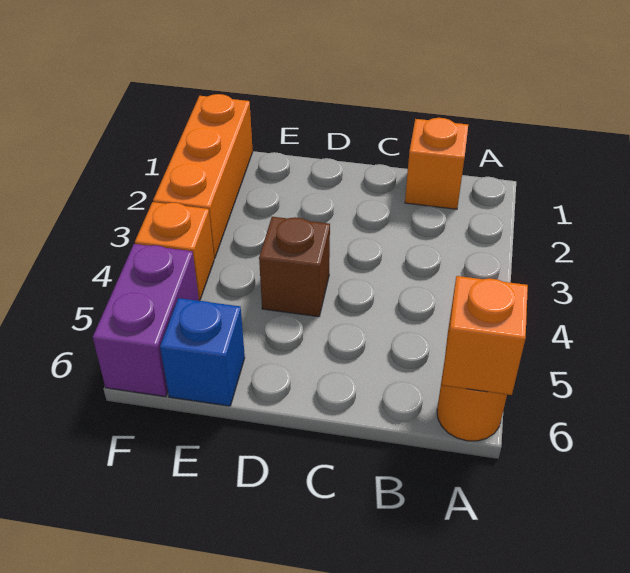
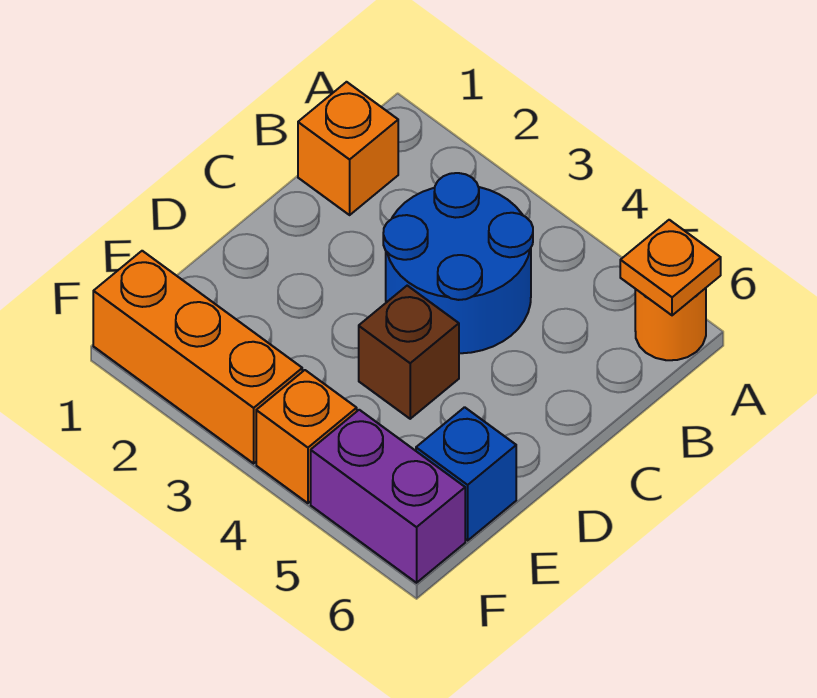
orange brick A6 level 2 -> orange plate A6 level 2
none -> blue round brick B3:C4 level 1

